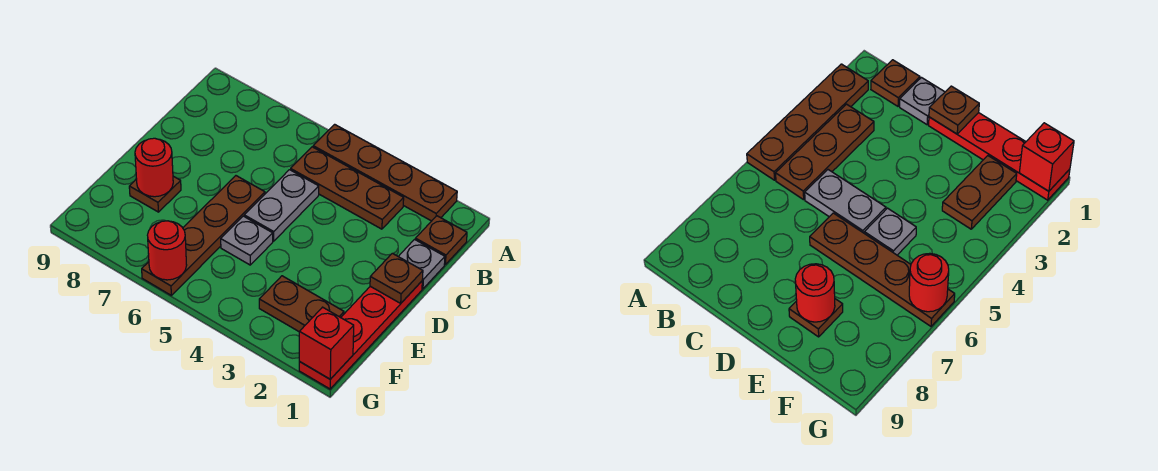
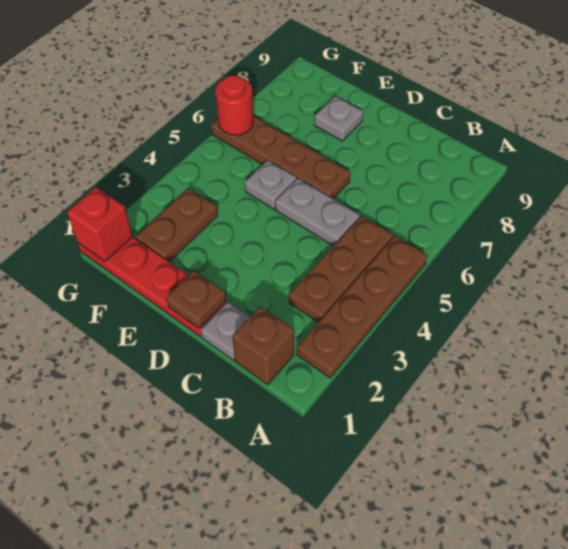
brown plate B1 level 1 -> brown brick B1 level 1
brown plate E8 level 1 -> grey plate E8 level 1
red round brick E8 level 2 -> none

